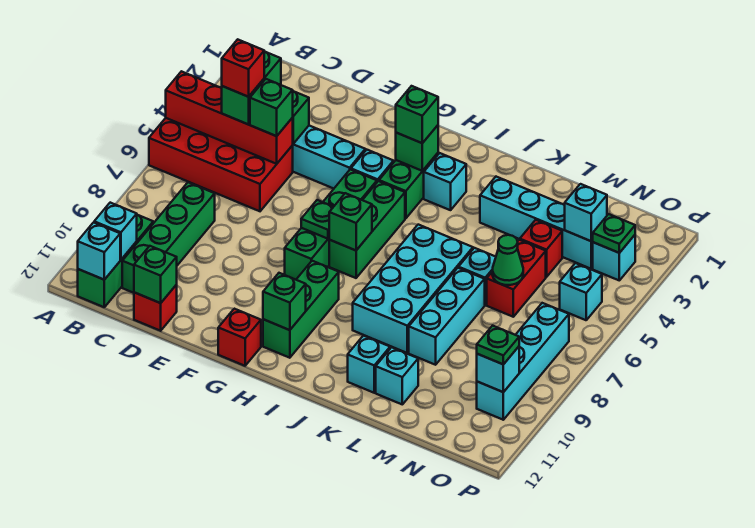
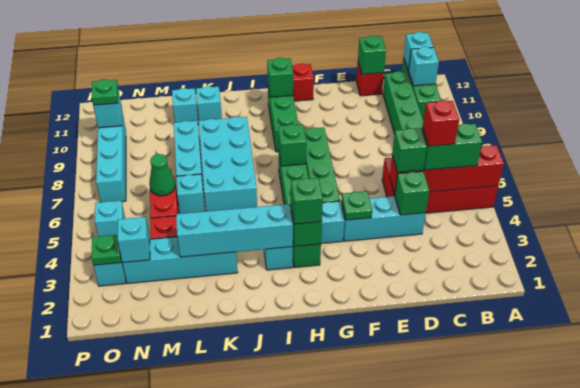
green brick C4:C5 level 3 -> green brick B5:C5 level 3
green plate G7 level 2 -> green plate F4 level 2
none -> cyan brick I3:L3 level 2

